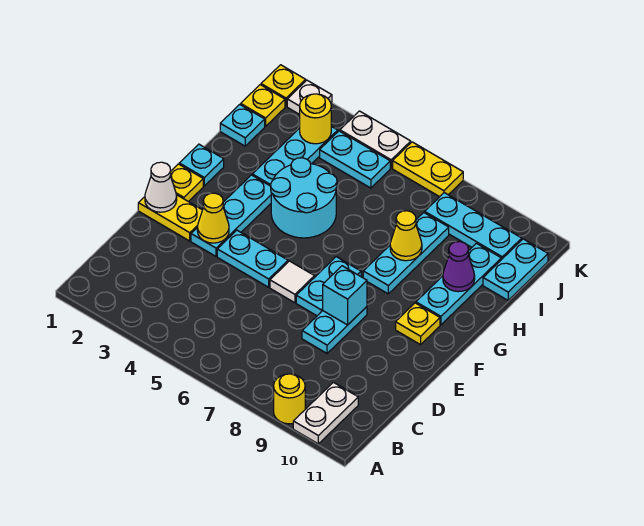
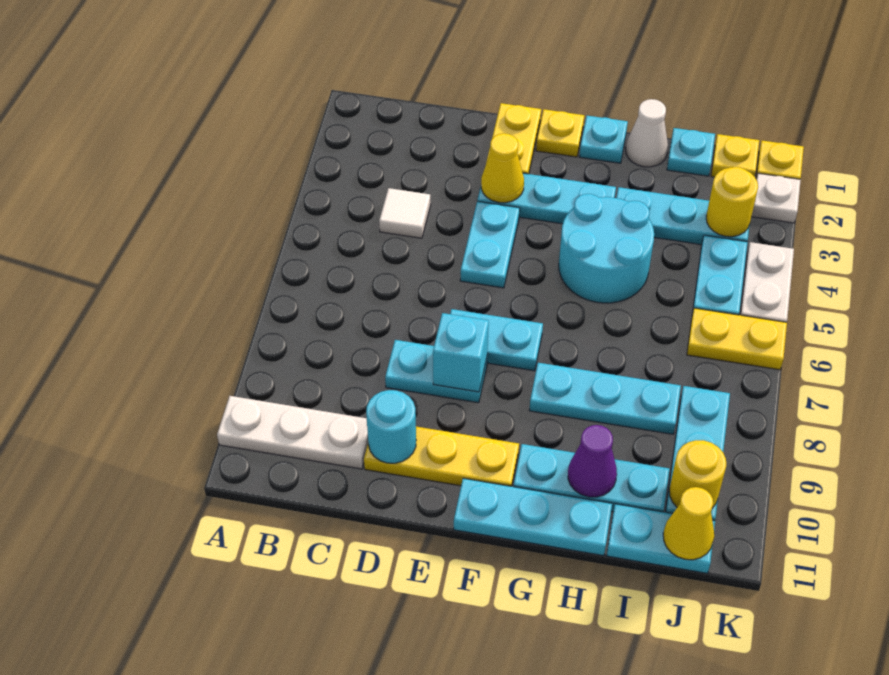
yellow round brick A9 level 1 -> yellow round brick J10 level 2
white plate A10:B10 level 1 -> white plate A10:C10 level 1
none -> cyan round brick D10 level 2
white cone E1 level 2 -> white cone H1 level 1
white tile E6 level 1 -> white tile C4 level 1
yellow plate F10 level 1 -> yellow plate D10:F10 level 1
none -> cyan plate F11:H11 level 1
yellow cone H8 level 2 -> yellow cone J11 level 2
yellow plate K6:K7 level 1 -> yellow plate J6:K6 level 1

